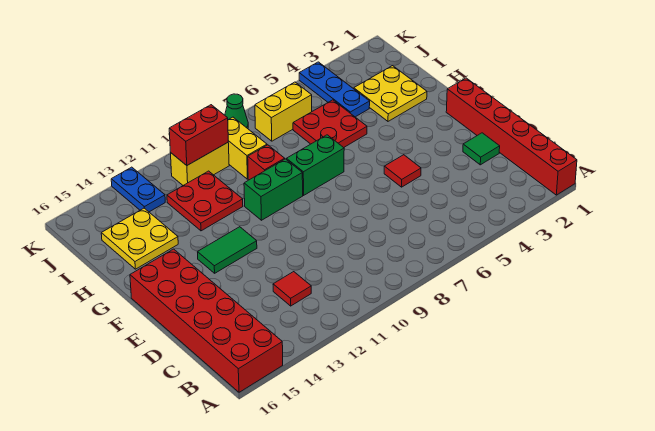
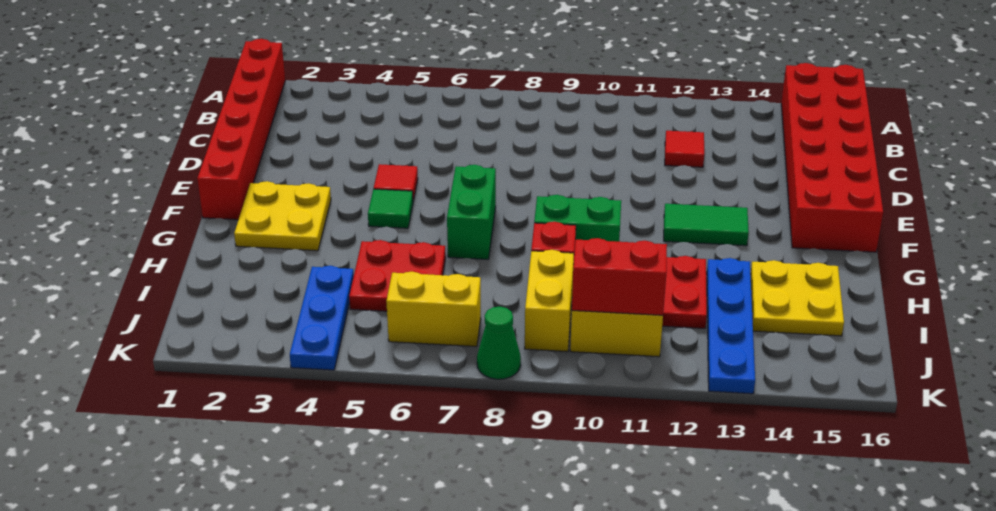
green tile D2 level 1 -> green tile F5 level 1
green brick G7:G8 level 1 -> green brick F7:G7 level 1
yellow plate H2:I3 level 1 -> yellow plate F2:G3 level 1
blue plate J13:K13 level 1 -> blue plate H13:K13 level 1

